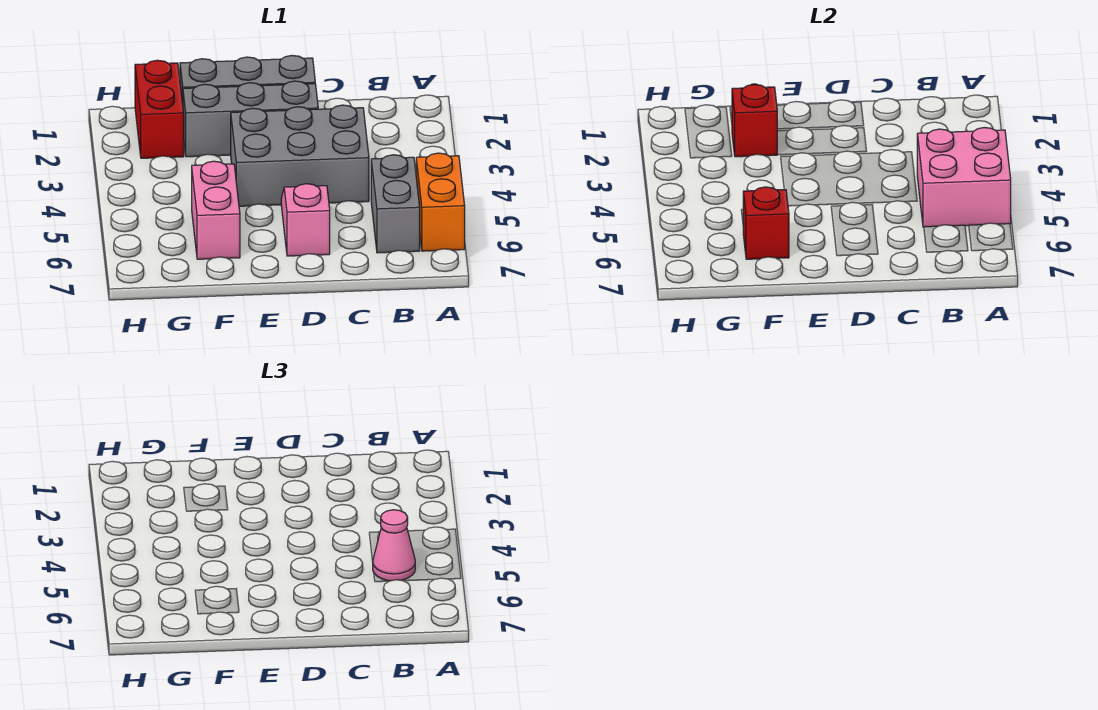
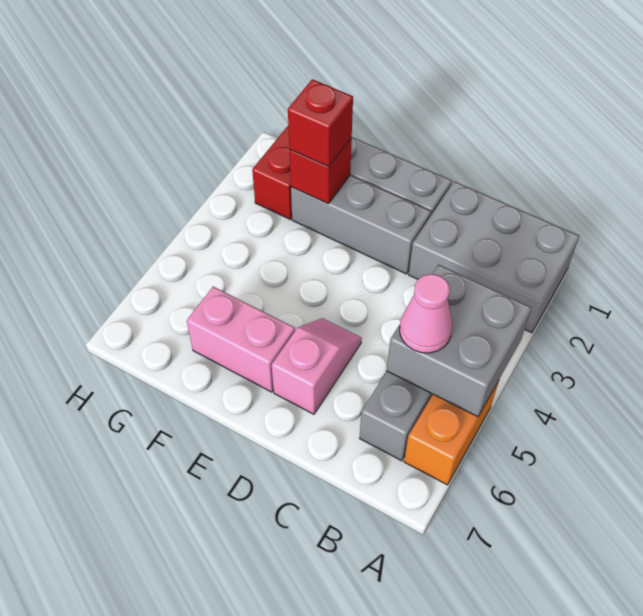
pink brick A4:B5 level 2 -> grey brick A4:B5 level 2
grey brick C3:E4 level 1 -> grey brick A1:C2 level 1
pink brick F5:F6 level 1 -> pink brick E6:F6 level 1
red brick F6 level 2 -> red brick F2 level 3

